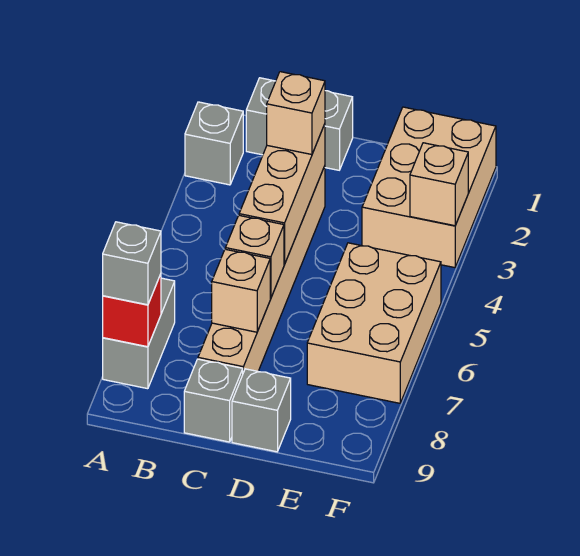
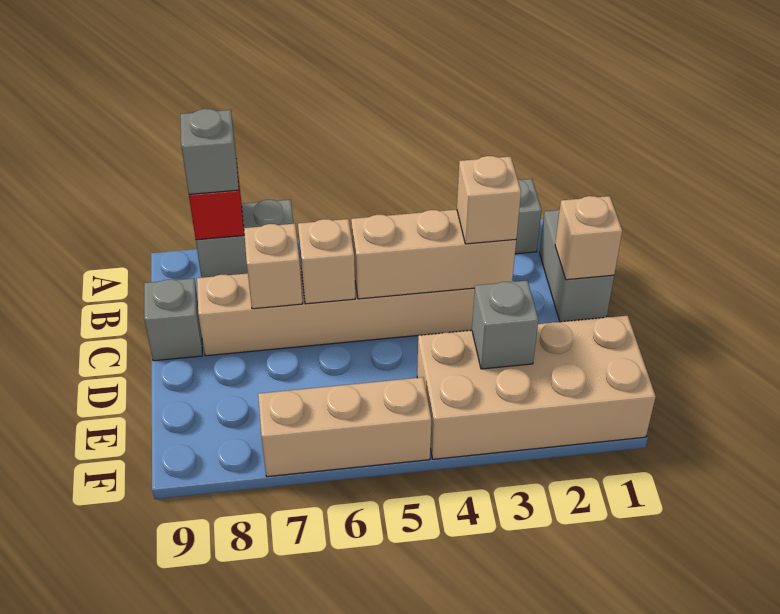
grey brick D9 level 1 -> grey brick E3 level 2
tan brick E1:F3 level 1 -> tan brick E1:F4 level 1
tan brick E5:F7 level 1 -> tan brick F5:F7 level 1
tan brick F3 level 2 -> tan brick C1 level 2

